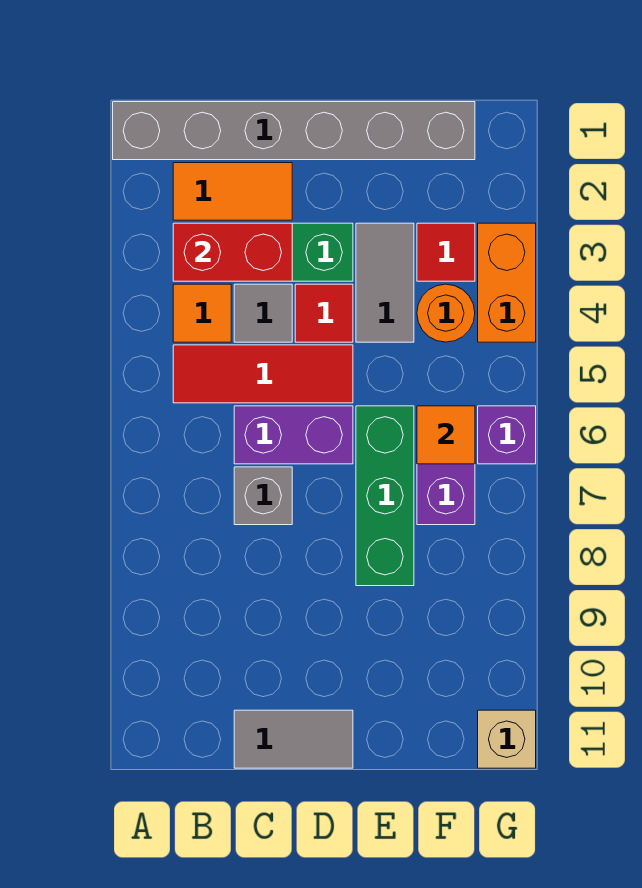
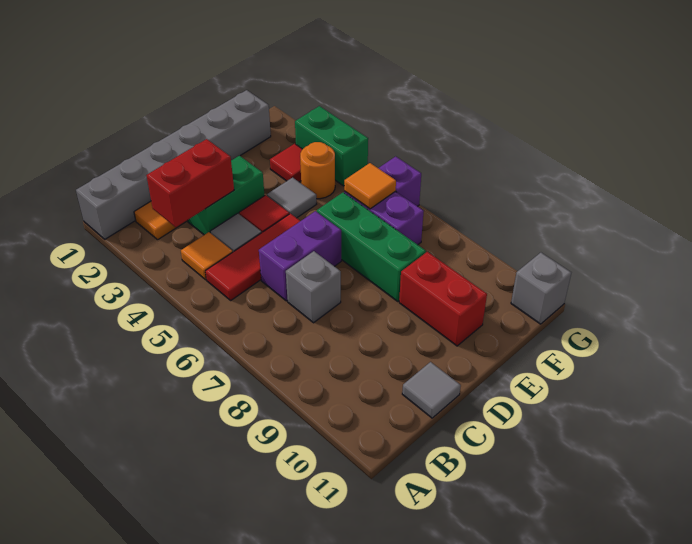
grey tile C11:D11 level 1 -> grey tile C11 level 1
grey tile E3:E4 level 1 -> grey tile E4 level 1
none -> red brick E9:E10 level 1
orange brick G3:G4 level 1 -> green brick G3:G4 level 1
tan brick G11 level 1 -> grey brick G11 level 1

